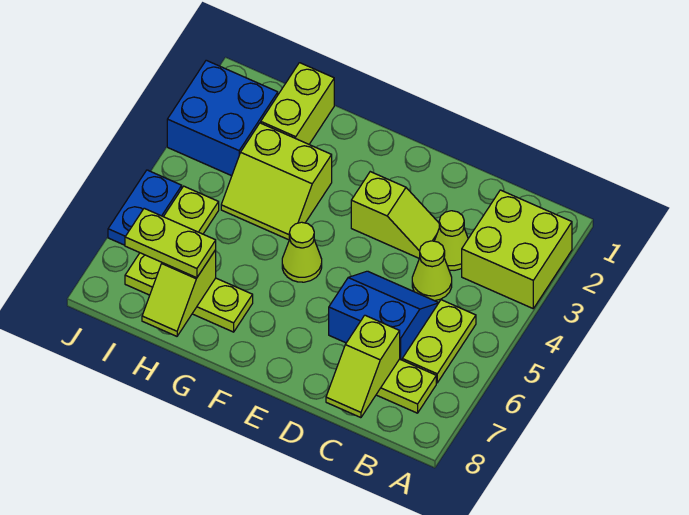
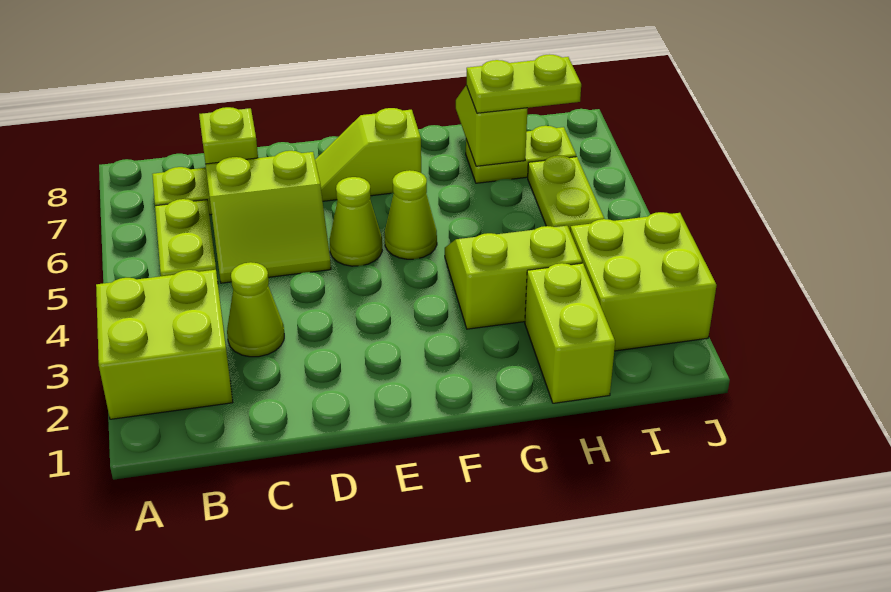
lime cone C4 level 1 -> lime cone E5 level 1
blue slope C5:D6 level 1 top 6 -> lime slope C5:D6 level 1 top 6
lime slope D3:E3 level 1 top E -> lime slope E7:F7 level 1 top F
lime plate G7:I7 level 1 -> lime plate H7:I7 level 1
blue brick I2:J3 level 1 -> lime brick I2:J3 level 1
blue plate J5:J6 level 1 -> none

